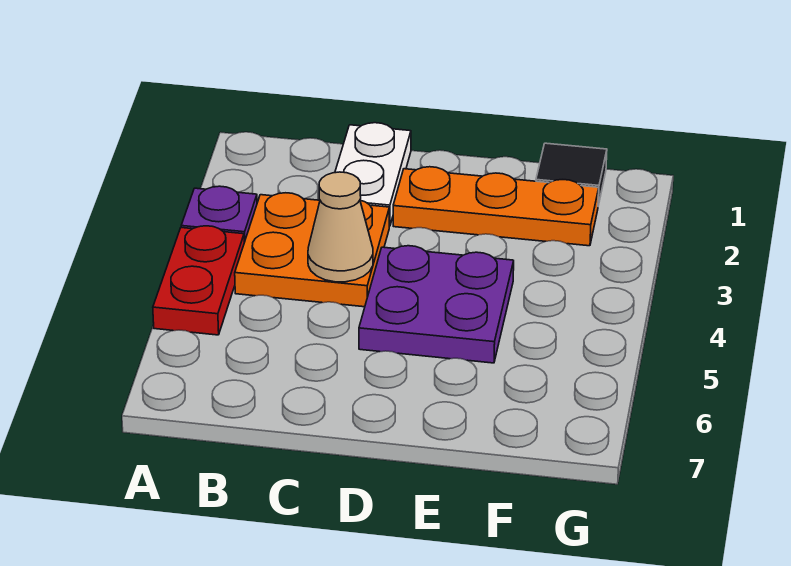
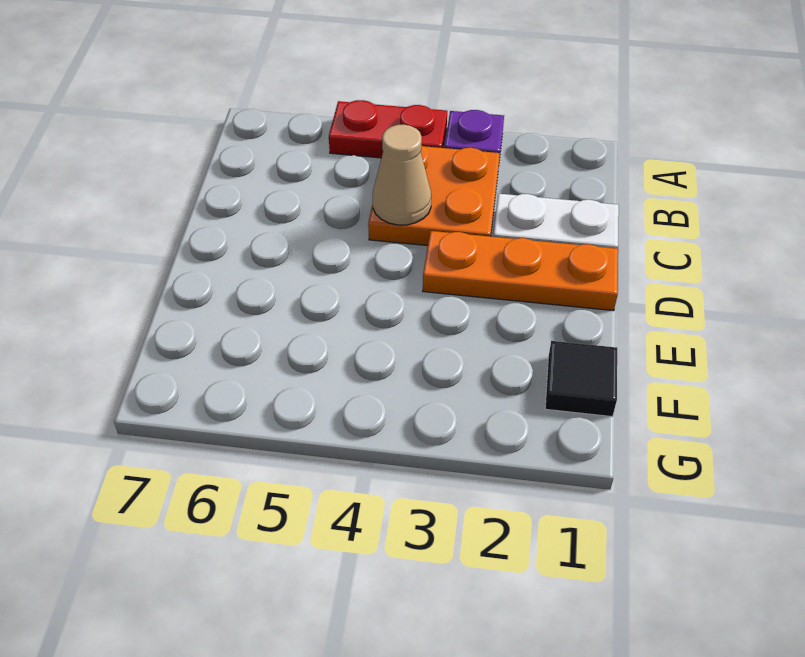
orange plate D2:F2 level 1 -> orange plate D1:D3 level 1
purple plate D4:E5 level 1 -> none

